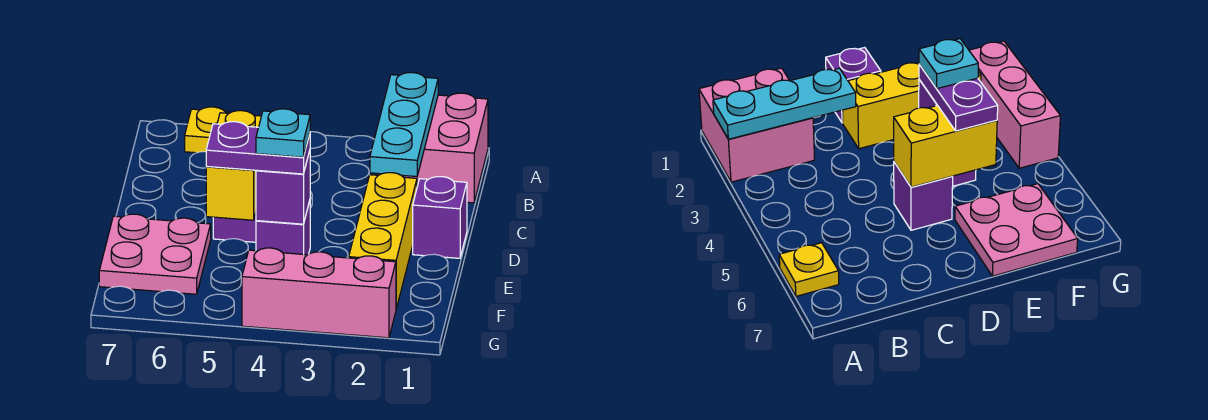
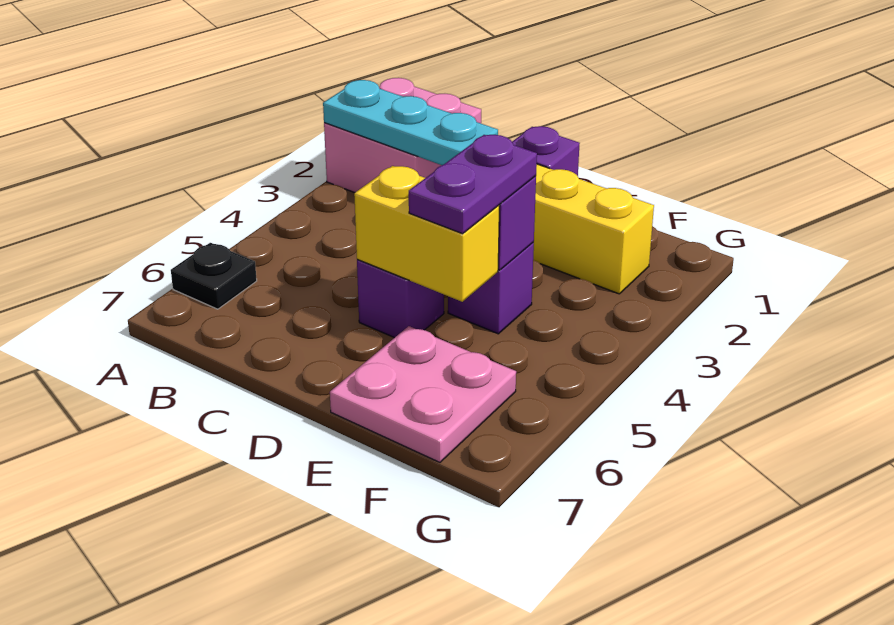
yellow plate A6 level 1 -> black plate A6 level 1
cyan plate E4 level 4 -> none
pink brick G2:G4 level 1 -> none

